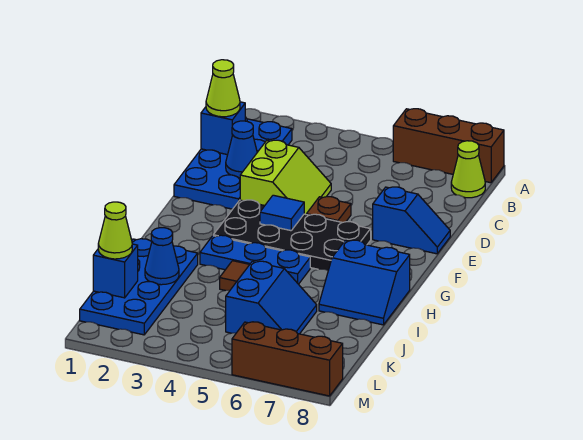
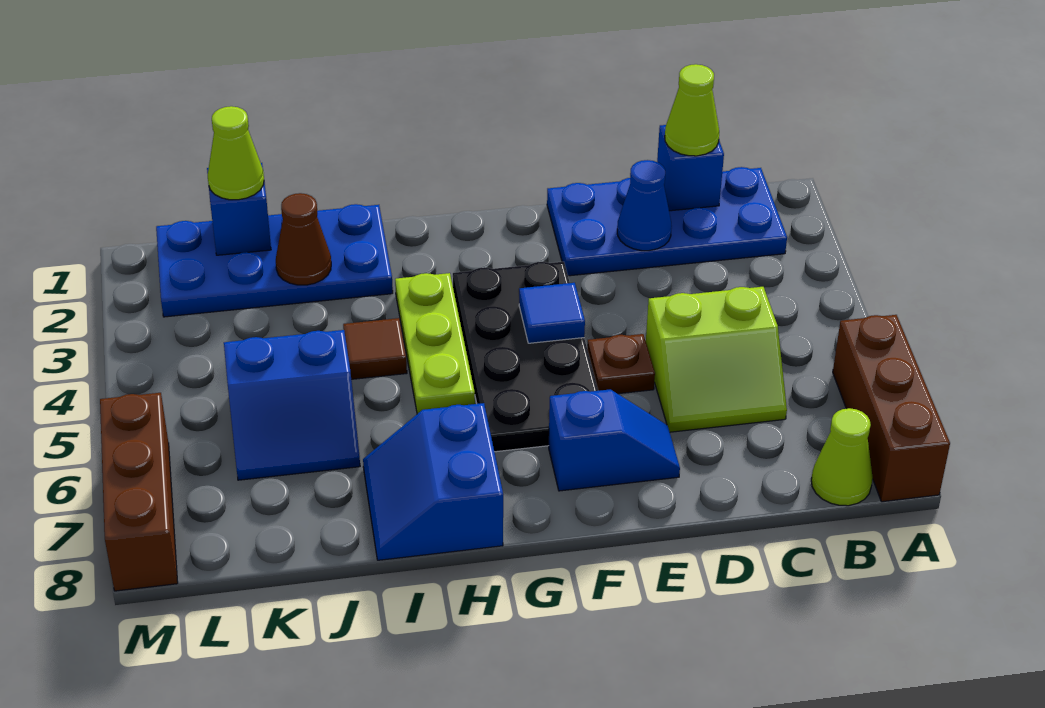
lime slope D3:E4 level 1 top 3 -> lime slope C5:D6 level 1 top 5
blue slope E7:E8 level 1 top 7 -> blue slope E7:F7 level 1 top F
blue plate H3:H5 level 1 -> lime plate H3:H5 level 1
blue cone J2 level 2 -> brown cone J2 level 2

